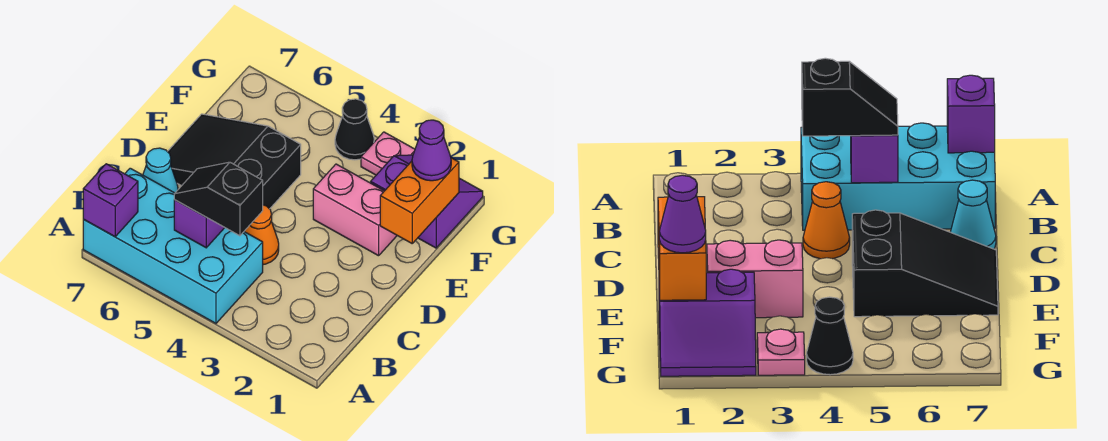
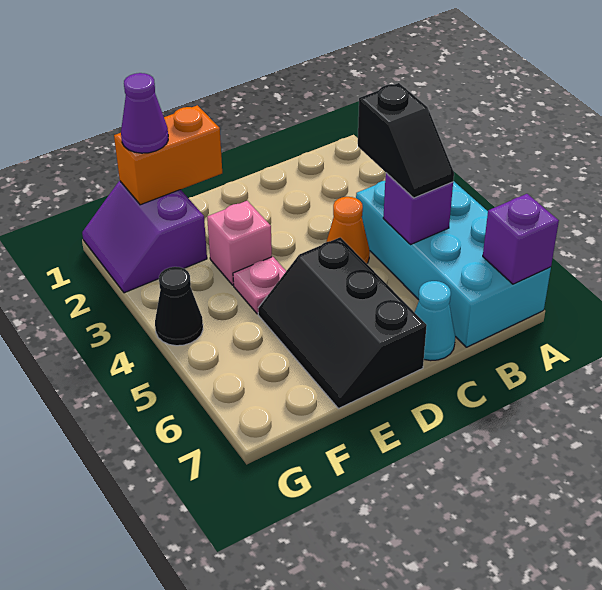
black slope D5:E7 level 1 top 5 -> black slope D5:E7 level 1 top D
pink brick E2:E3 level 1 -> pink brick E3 level 1
pink plate G3 level 1 -> pink plate E4 level 1

